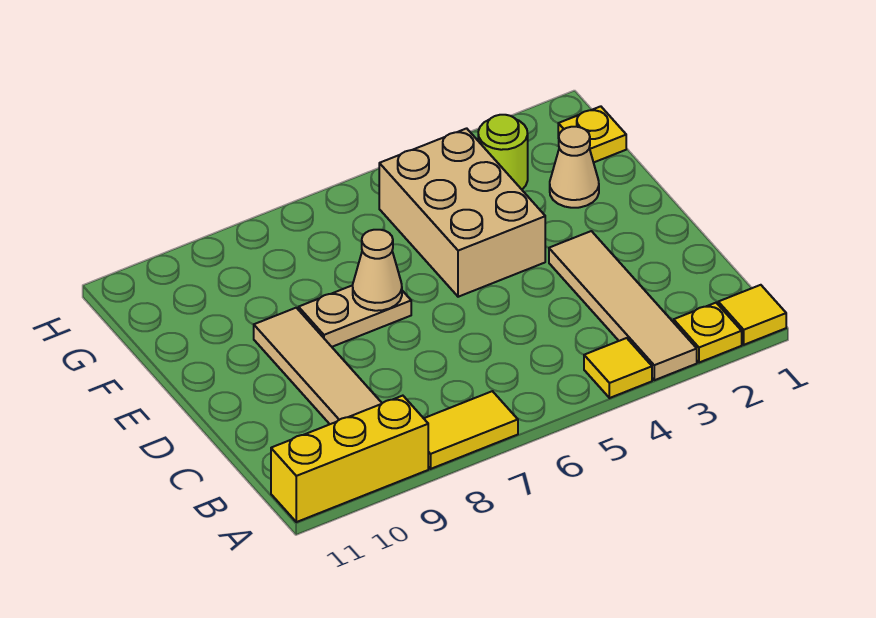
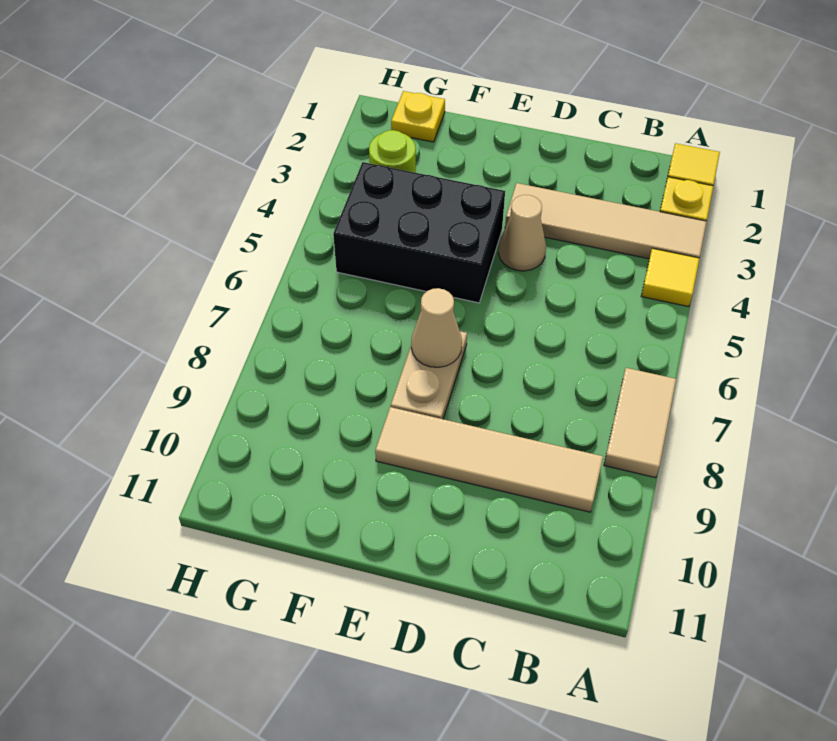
yellow tile A7:A8 level 1 -> tan tile A7:A8 level 1
yellow brick A9:A11 level 1 -> none
tan brick E4:G5 level 1 -> black brick E4:G5 level 1
tan cone F2 level 1 -> tan cone D4 level 1

